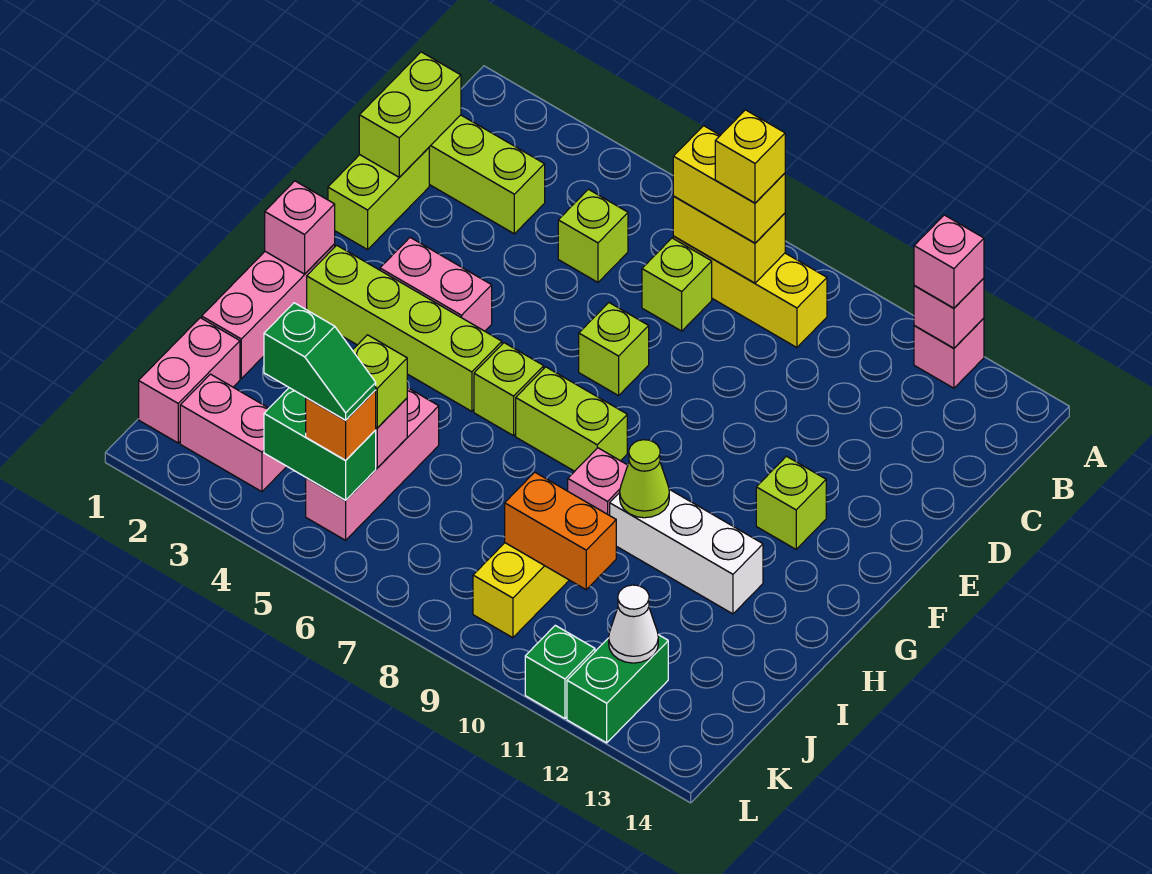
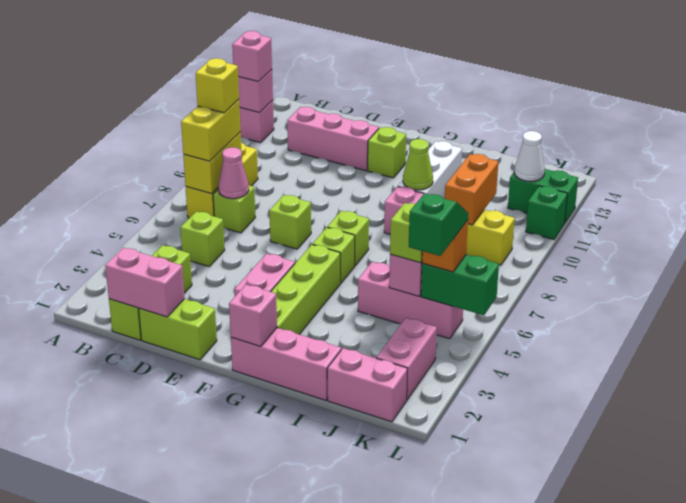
lime brick C1:D1 level 2 -> pink brick C1:D1 level 2
none -> pink cone C7 level 2
none -> pink brick C12:E12 level 1
lime brick G7:G8 level 1 -> lime brick G7 level 1
green brick K4:K5 level 2 -> green brick K5:L5 level 2

